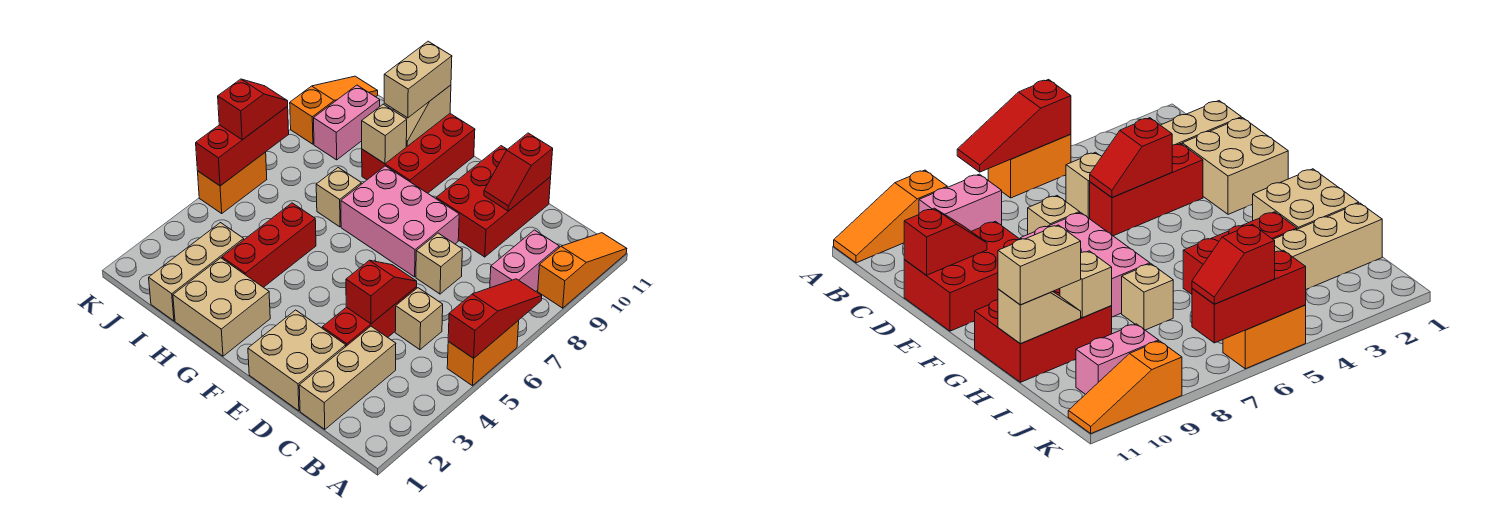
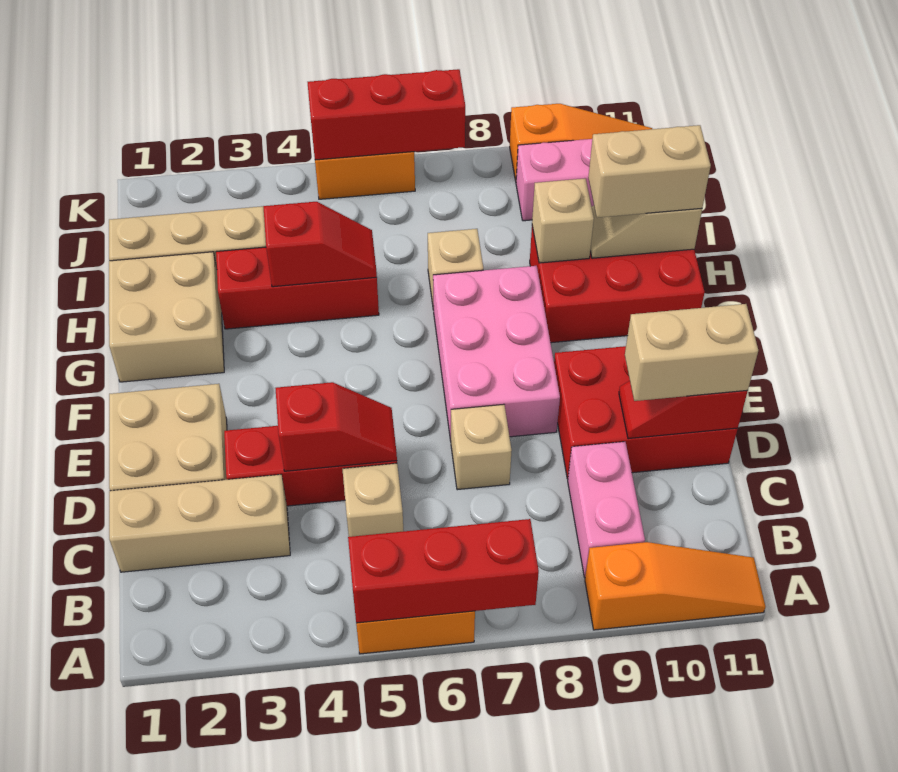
red slope A5:A7 level 2 top 5 -> red brick A5:A7 level 2
pink brick B8:B9 level 1 -> pink brick B9:C9 level 1
none -> tan brick D10:D11 level 3
red slope K6:K7 level 3 top 6 -> red slope H4:H5 level 2 top 4

